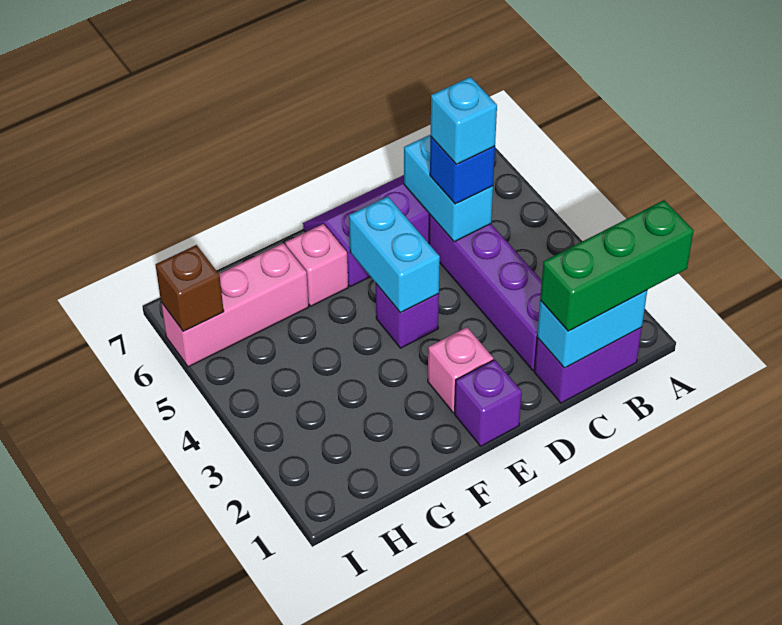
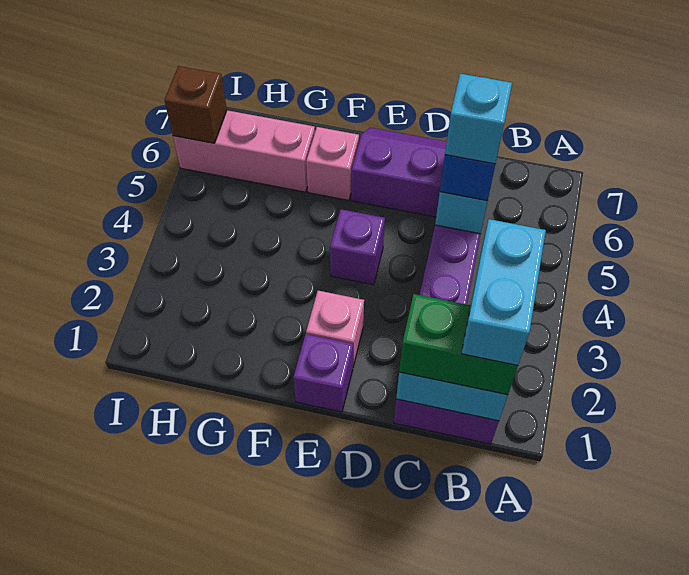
green brick A1:C1 level 3 -> green brick B1:C1 level 3
cyan brick E4:E5 level 2 -> cyan brick B1:B2 level 4

